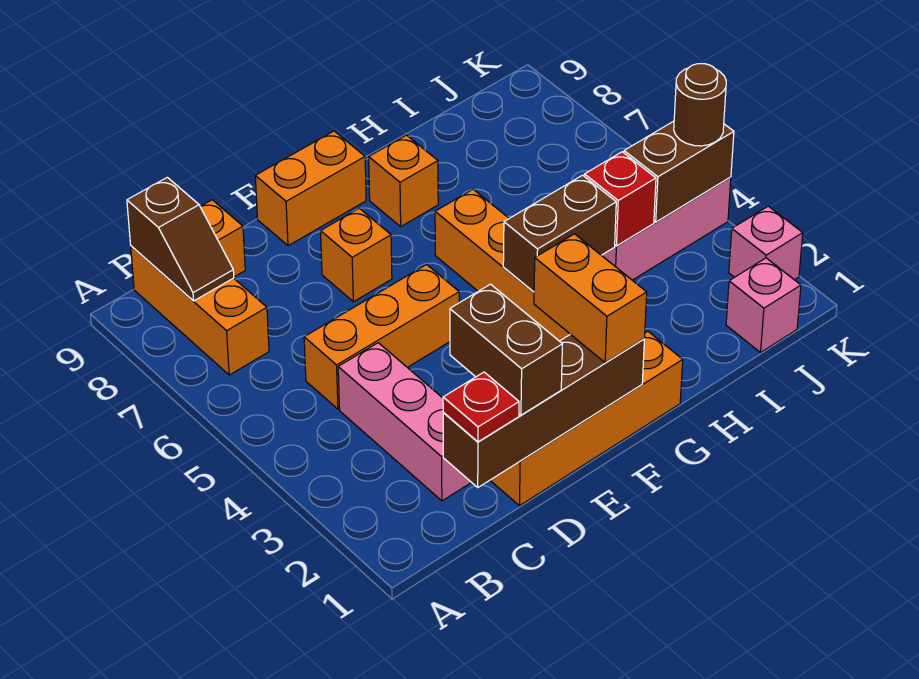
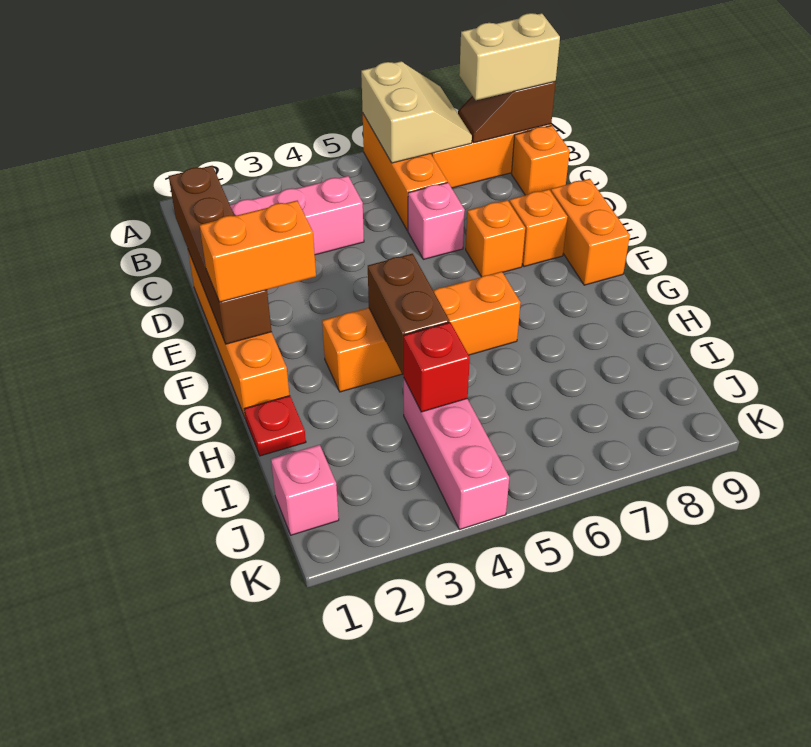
none -> tan slope A6:B7 level 2 top 6
none -> tan brick B8:B9 level 3
red plate C1 level 3 -> red plate H1 level 1
orange brick C5:E5 level 1 -> orange brick A6:C6 level 1
brown brick D1:D2 level 3 -> none
orange brick G8 level 1 -> orange brick E8 level 1
brown brick J4:K4 level 2 -> none
pink brick K2 level 1 -> pink brick D6 level 1
brown round brick K4 level 3 -> none

